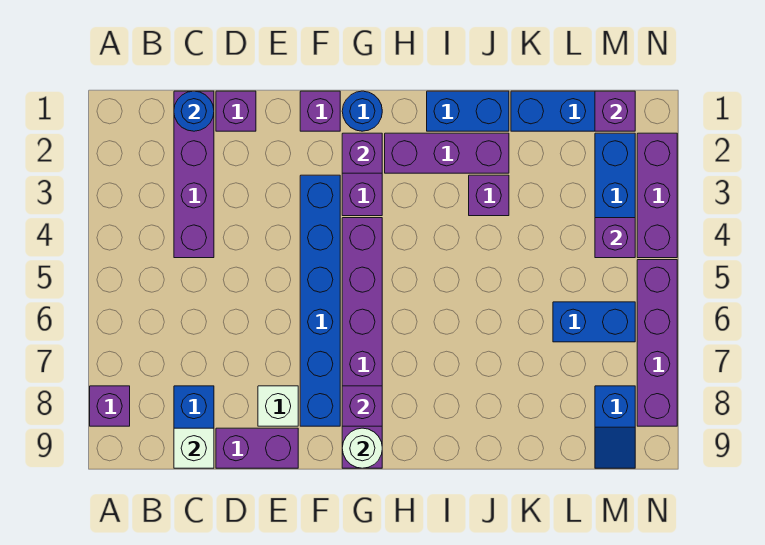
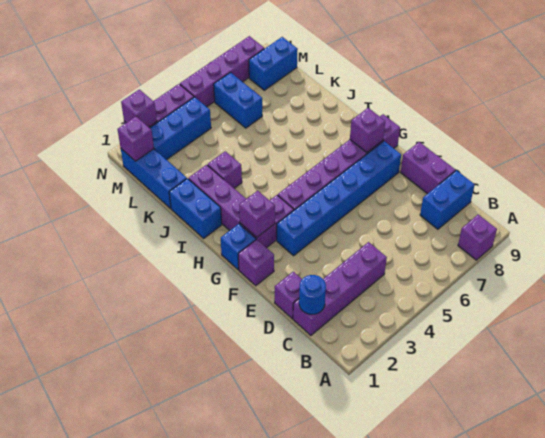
white brick C9 level 2 -> none
white brick E8 level 1 -> none
blue round brick G1 level 1 -> blue brick G1 level 1
white round brick G9 level 2 -> none
purple brick M4 level 2 -> purple brick N2 level 2
blue slope M8:M9 level 1 top 8 -> blue brick M8:M9 level 1

